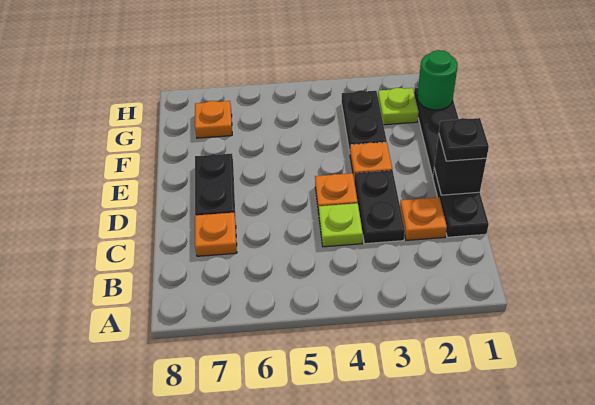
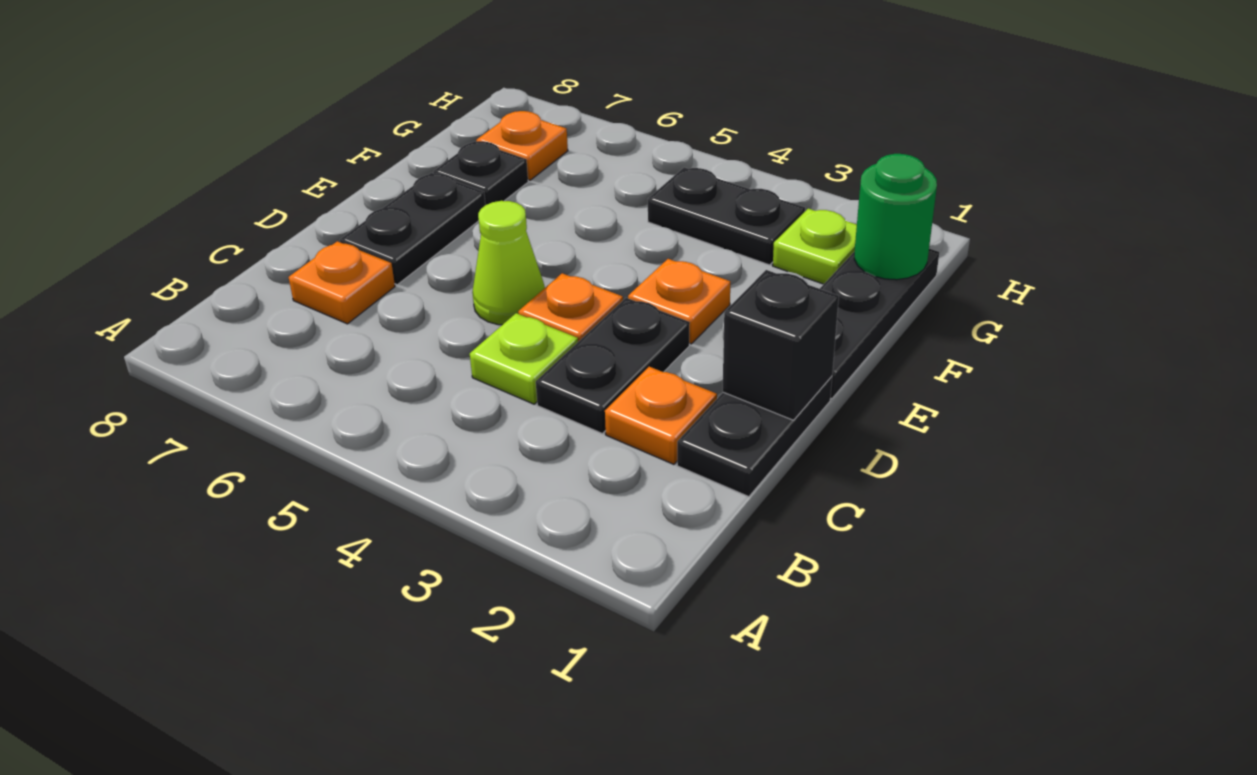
black plate D1 level 3 -> black plate F7 level 1
none -> lime cone D5 level 1
black plate F3:G3 level 1 -> black plate G3:G4 level 1

